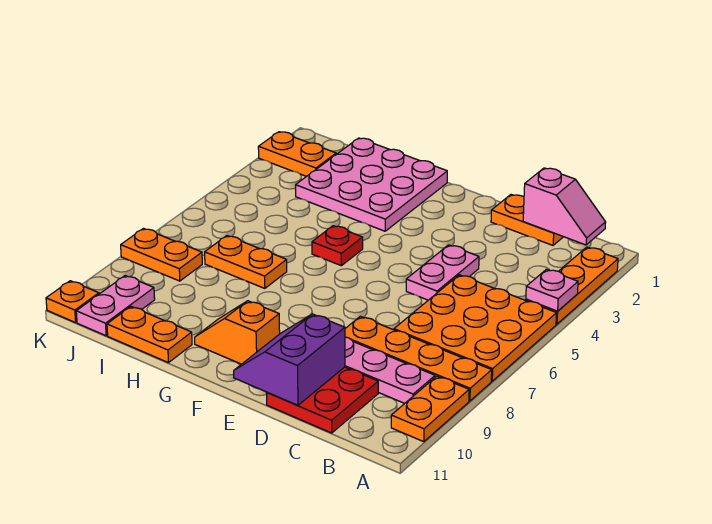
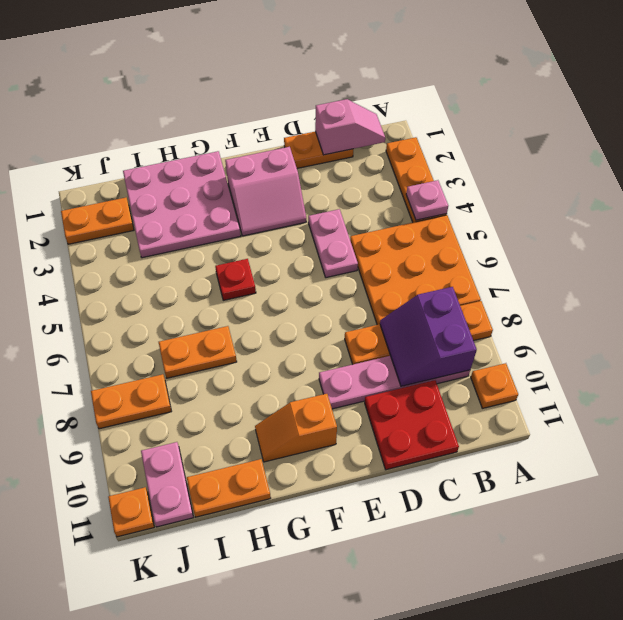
orange plate A9:A10 level 1 -> orange plate A10 level 1
purple slope D10:E11 level 2 top D -> purple slope B8:C9 level 2 top B
none -> pink slope E2:F3 level 1 top 2

